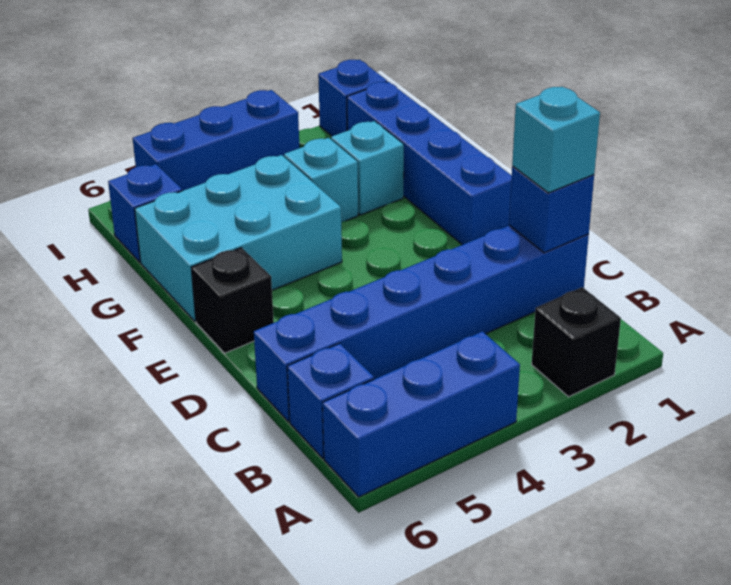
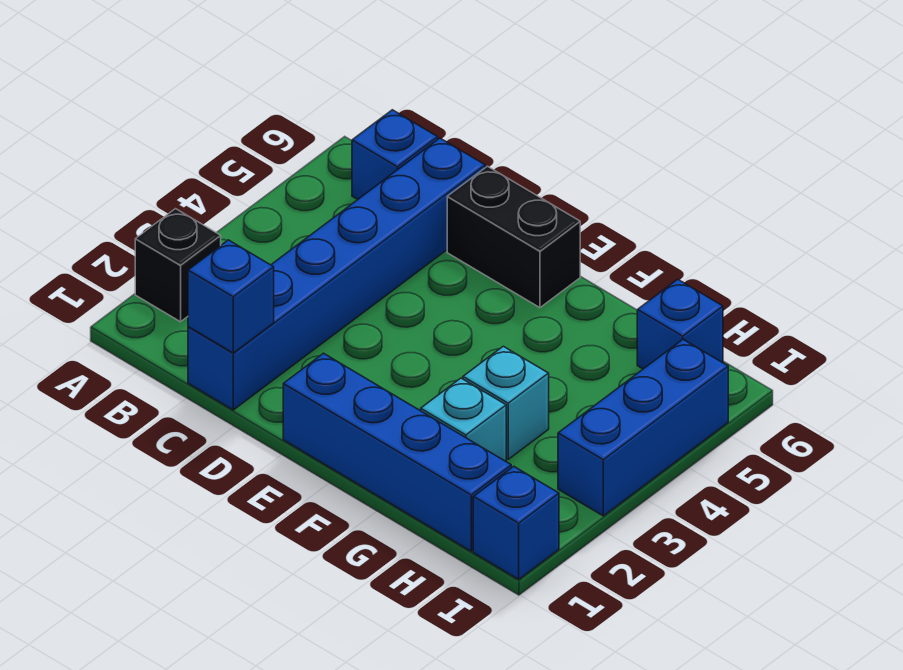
blue brick A4:A6 level 1 -> none
cyan brick C1 level 3 -> none
black brick E6 level 1 -> black brick D6:E6 level 1
cyan brick F4:G6 level 1 -> none

